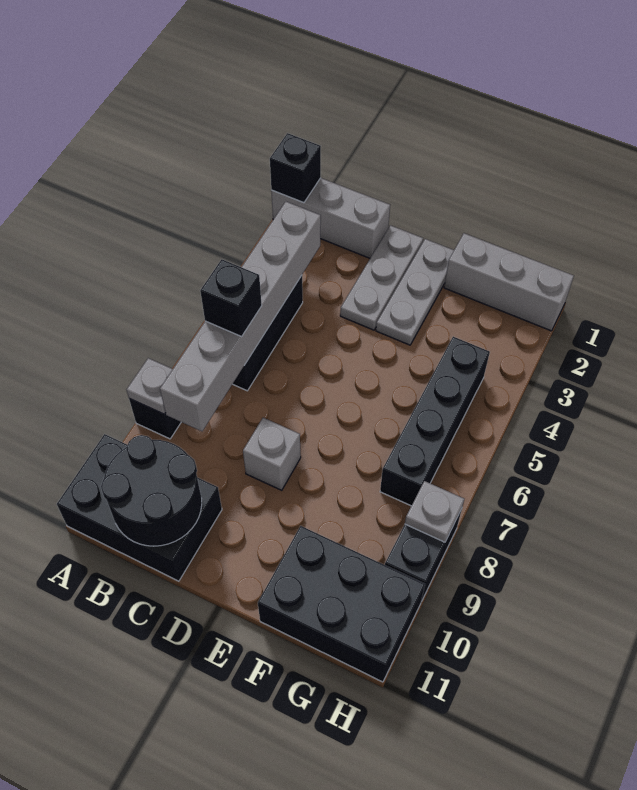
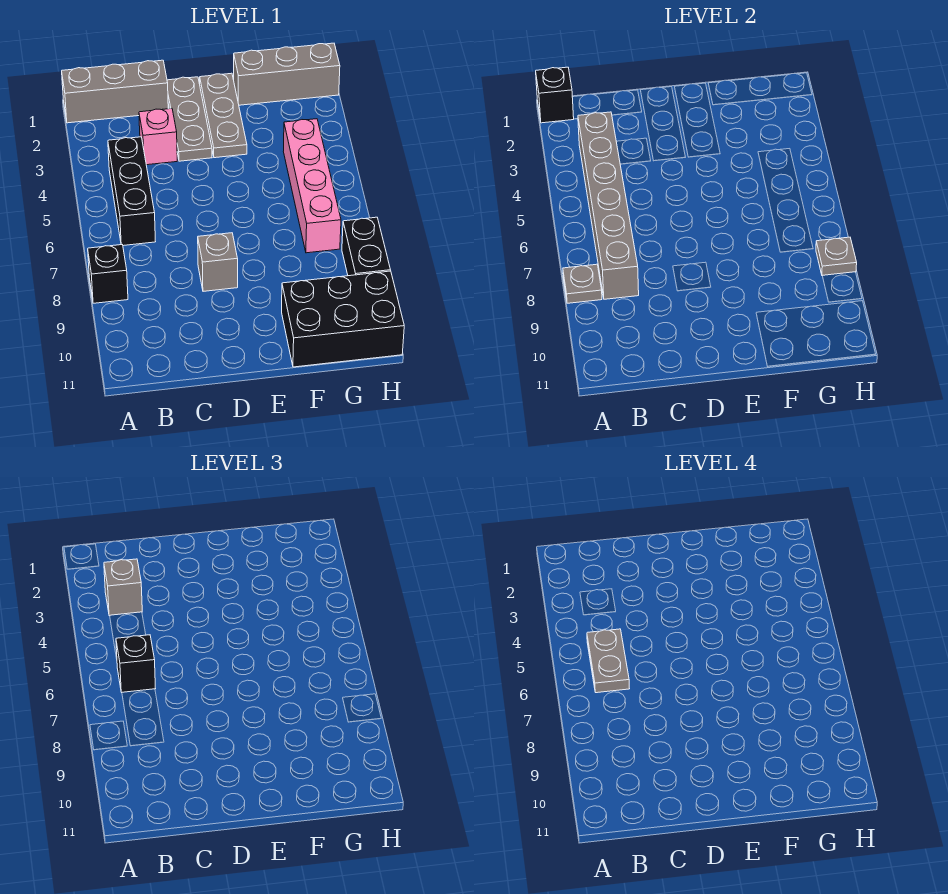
black brick A10:C11 level 1 -> none
none -> grey brick B3 level 3
none -> grey plate B5:B6 level 4
black round brick B10:C11 level 2 -> none
none -> pink brick C3 level 1
black brick G4:G7 level 1 -> pink brick G4:G7 level 1

